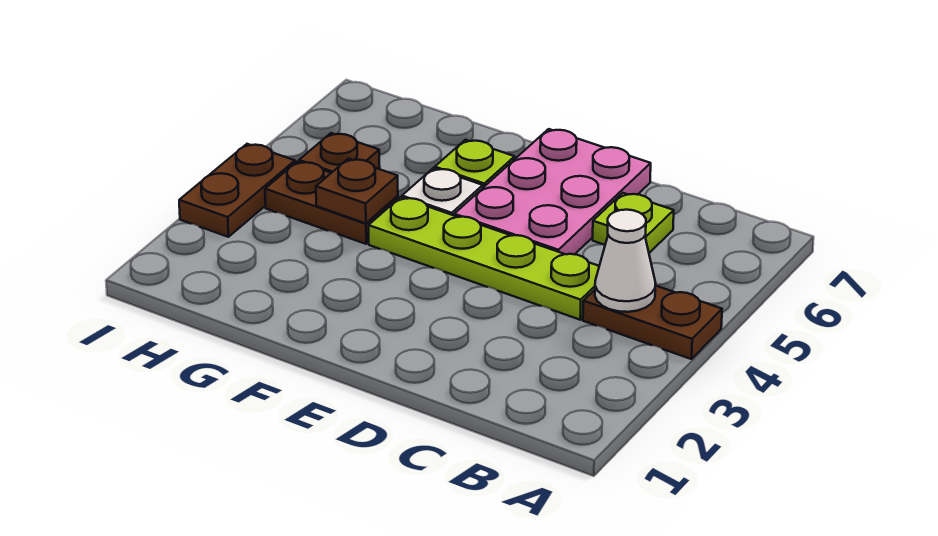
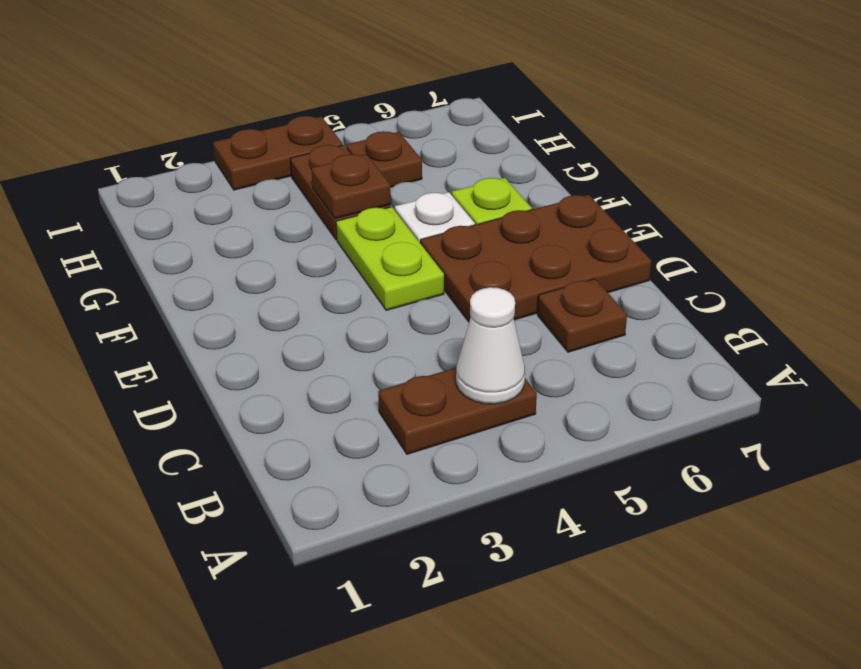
brown plate A4:B4 level 1 -> brown plate B3:B4 level 1
lime plate C4:F4 level 1 -> lime plate E4:F4 level 1
lime plate C6 level 1 -> brown plate C6 level 1
pink plate D5:E7 level 1 -> brown plate D5:E7 level 1

